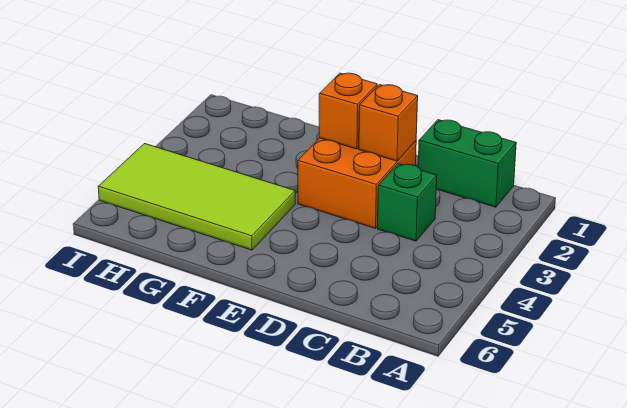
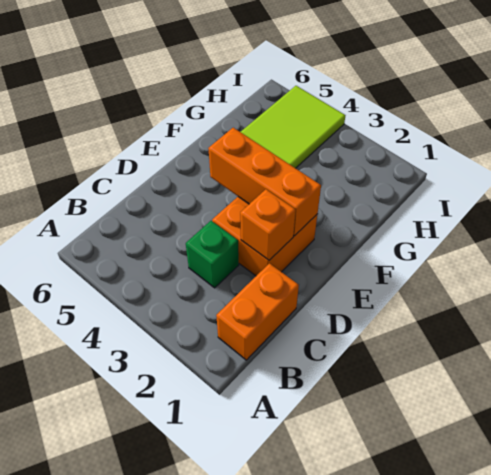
green brick B1:C1 level 1 -> orange brick B1:C1 level 1
orange brick E2 level 2 -> orange brick E2:E4 level 2

